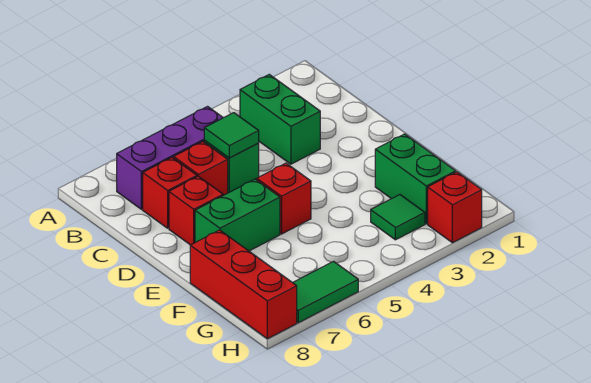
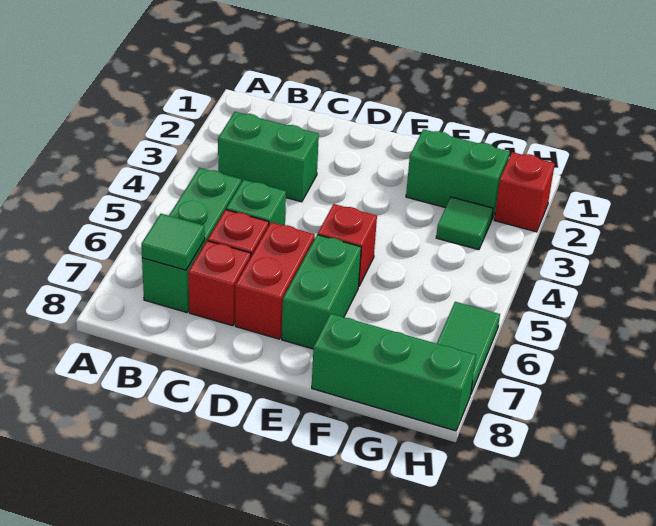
purple brick B5:B7 level 1 -> green brick B5:B7 level 1
green tile C5 level 2 -> green tile B7 level 2
red brick D7 level 1 -> red brick D6:D7 level 1
red brick F8:H8 level 1 -> green brick F8:H8 level 1

